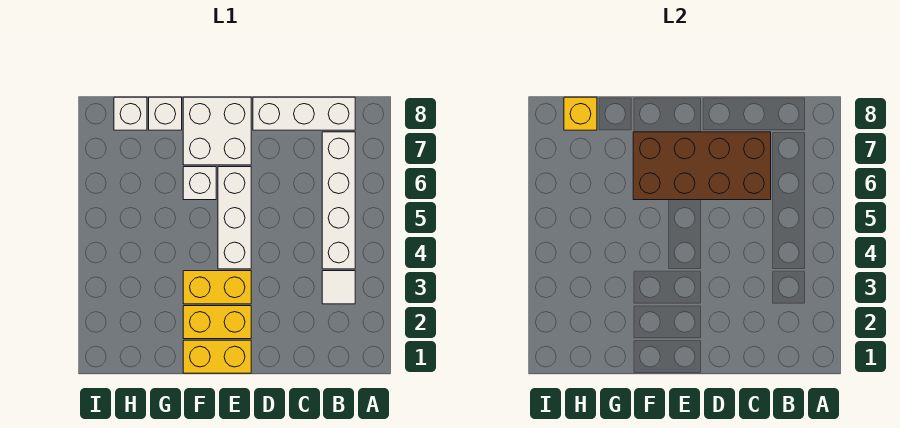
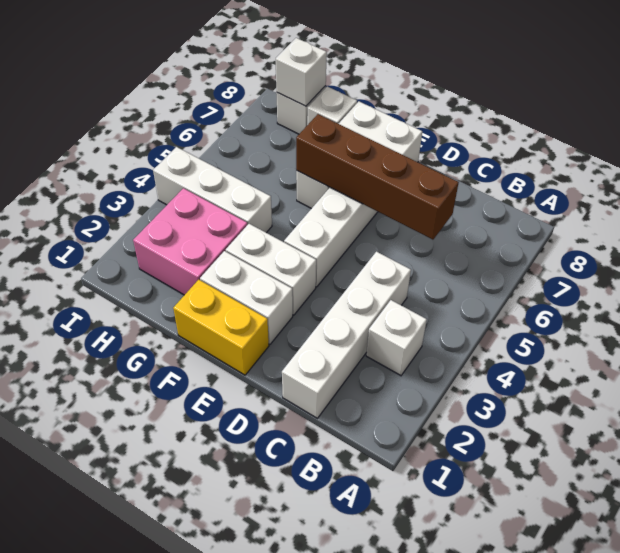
white tile B3 level 1 -> white brick B3 level 1
white brick B4:B7 level 1 -> white brick C1:C4 level 1
white brick B8:D8 level 1 -> white brick G4:I4 level 1
brown brick C6:F7 level 2 -> brown brick C6:F6 level 2
yellow brick E2:F2 level 1 -> white brick E2:F2 level 1
yellow brick E3:F3 level 1 -> white brick E3:F3 level 1
none -> pink brick G2:H3 level 1
yellow brick H8 level 2 -> white brick H8 level 2

